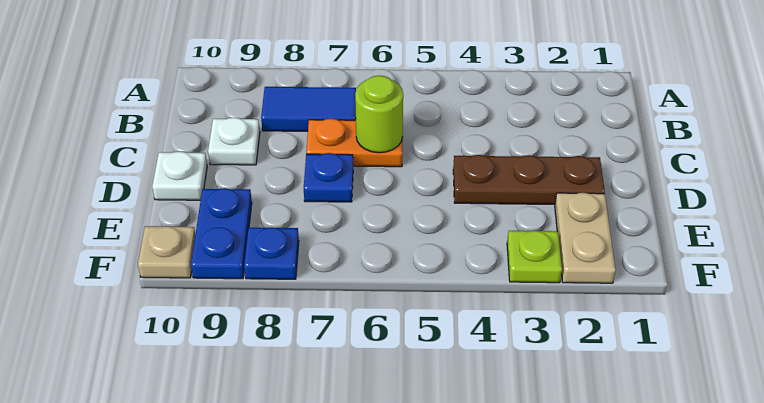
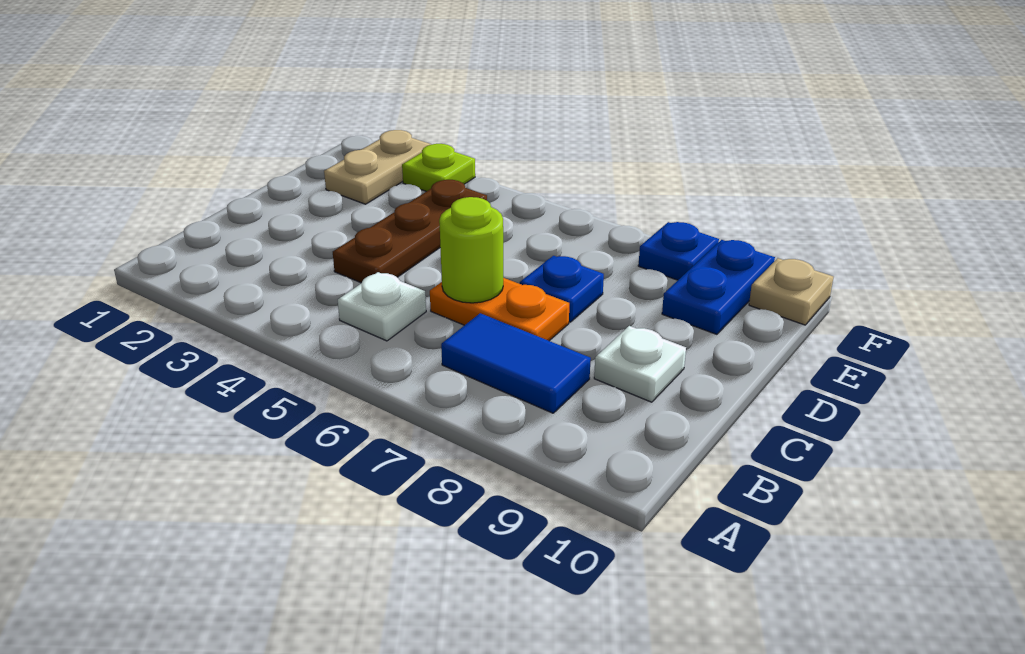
brown plate D2:D4 level 1 -> brown plate C4:E4 level 1
white plate D10 level 1 -> white plate B5 level 1

